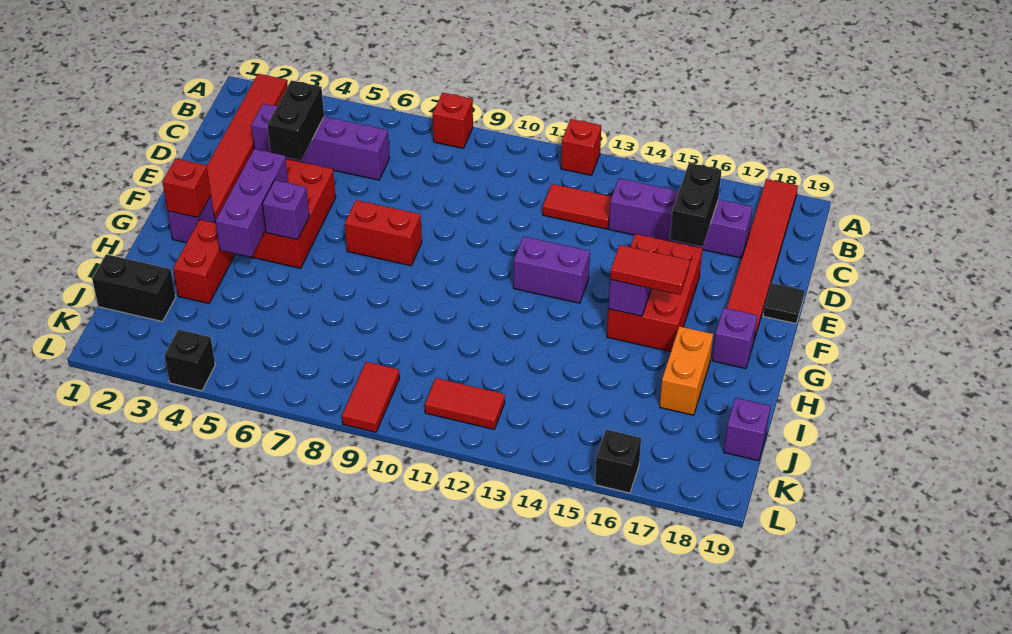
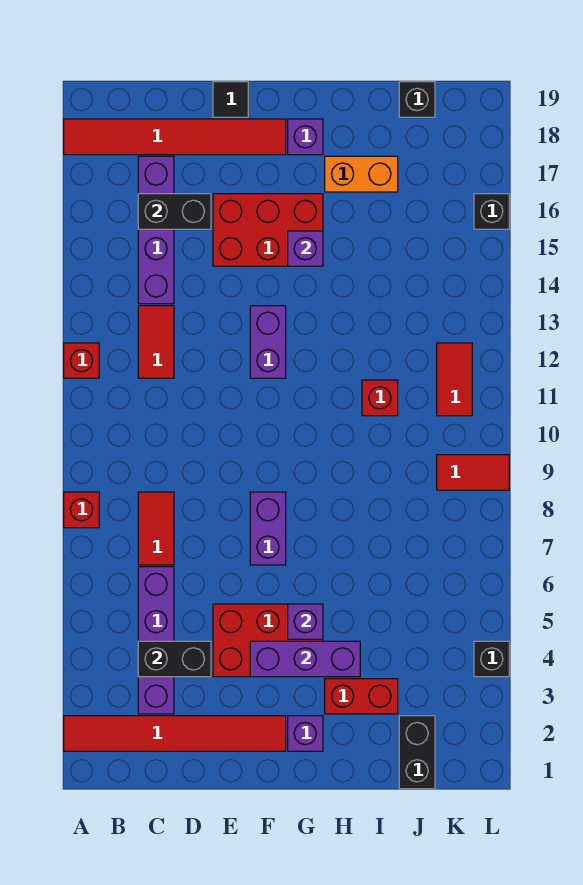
red brick F7:F8 level 1 -> purple brick F7:F8 level 1
red brick G2 level 2 -> red brick I11 level 1
red tile G15:G16 level 3 -> red tile C7:C8 level 1
purple brick J19 level 1 -> black brick J19 level 1

